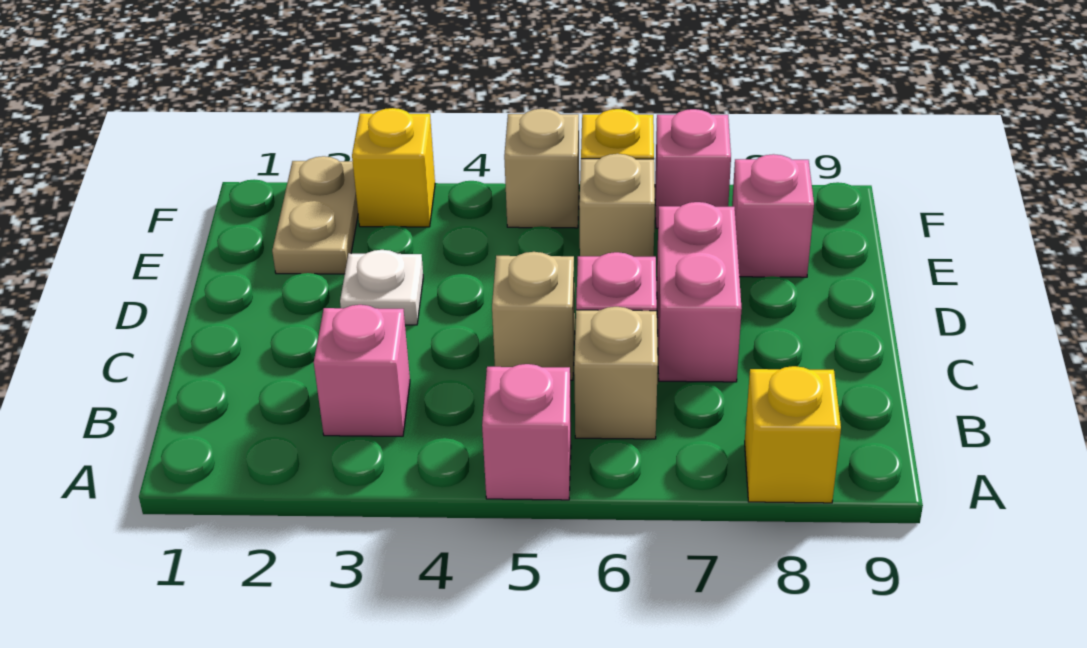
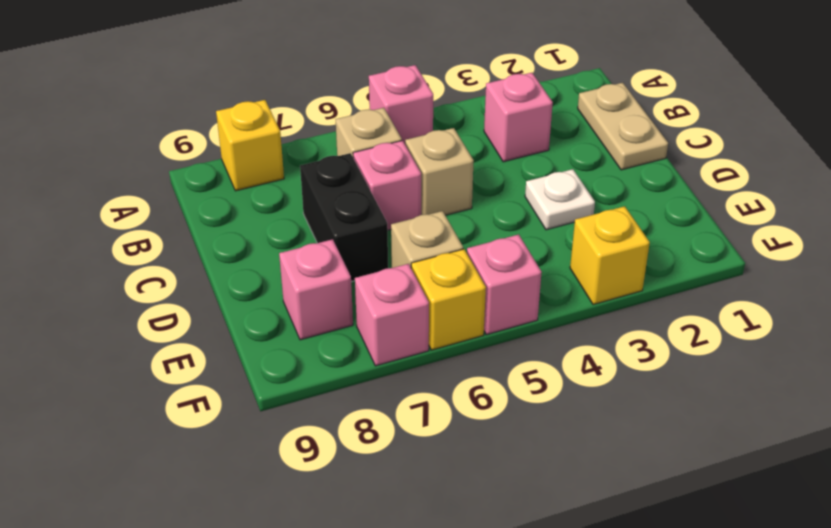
pink brick C7:D7 level 1 -> black brick C7:D7 level 1
tan plate E2:F2 level 1 -> tan plate B1:C1 level 1
tan brick F5 level 1 -> pink brick F5 level 1

